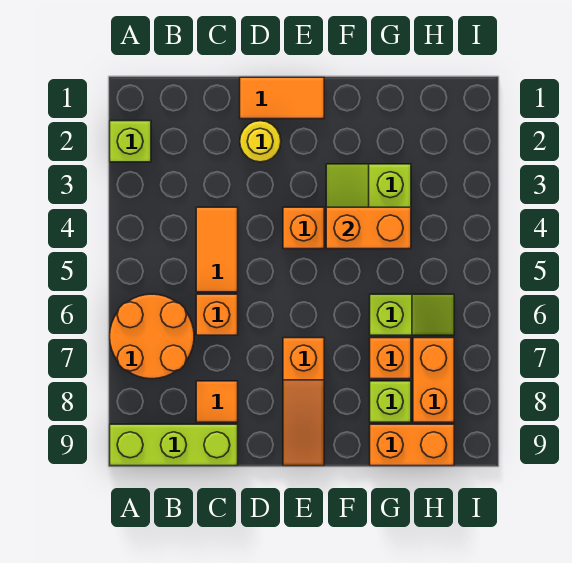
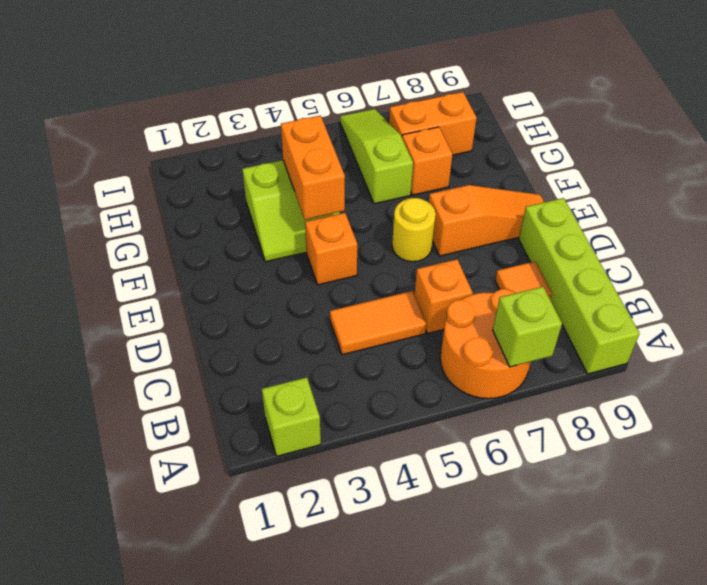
lime brick A9:C9 level 1 -> lime brick A9:D9 level 1
orange tile D1:E1 level 1 -> none
yellow round brick D2 level 1 -> yellow round brick E6 level 1
lime slope G6:H6 level 1 top G -> lime slope G6:I6 level 1 top G
lime brick G8 level 1 -> lime brick A7 level 2
orange brick G9:H9 level 1 -> none

